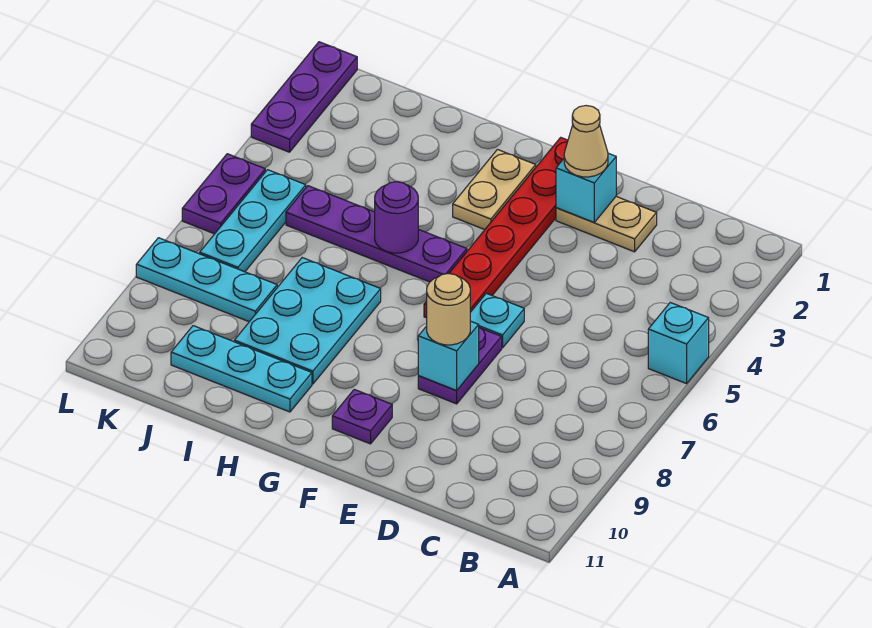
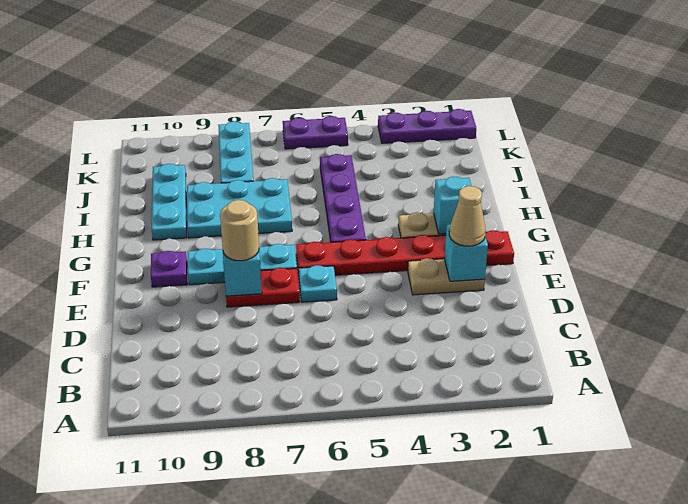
cyan brick A5 level 1 -> cyan brick G2 level 2
tan plate D2:E2 level 1 -> tan plate E2:E3 level 1
purple plate E7:E8 level 1 -> red plate E7:E8 level 1
purple round brick H5 level 2 -> none
cyan plate K5:K7 level 1 -> cyan plate F7:F9 level 1

